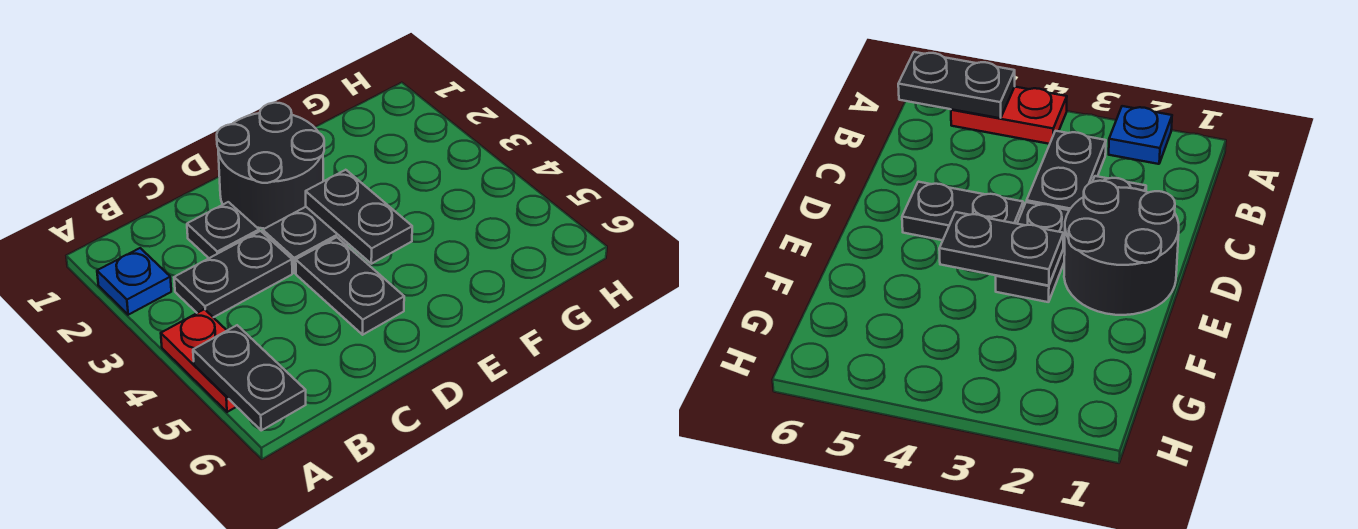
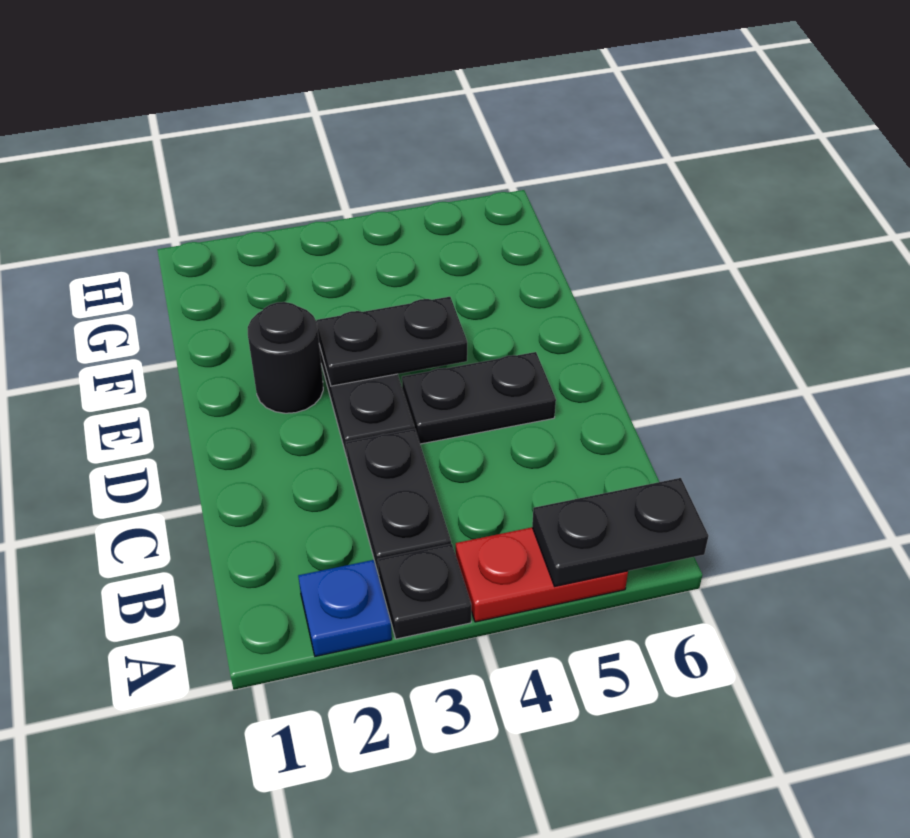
black plate C2 level 1 -> black plate A3 level 1
black round brick D1:E2 level 1 -> black round brick E2 level 1

